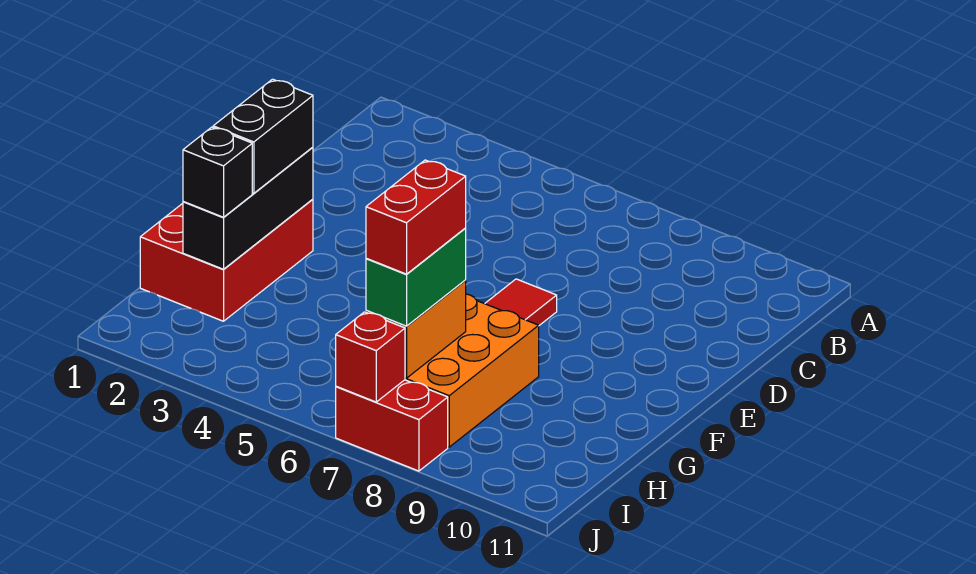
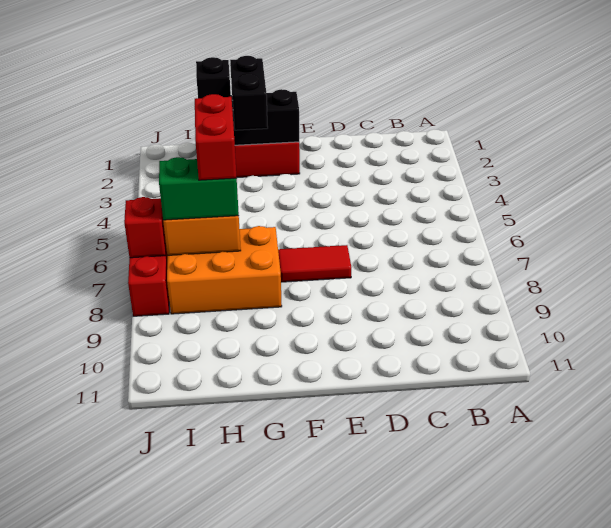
black brick F2:G2 level 3 -> black brick G2:G3 level 3
red brick H7:I7 level 4 -> red brick H6:H7 level 4

